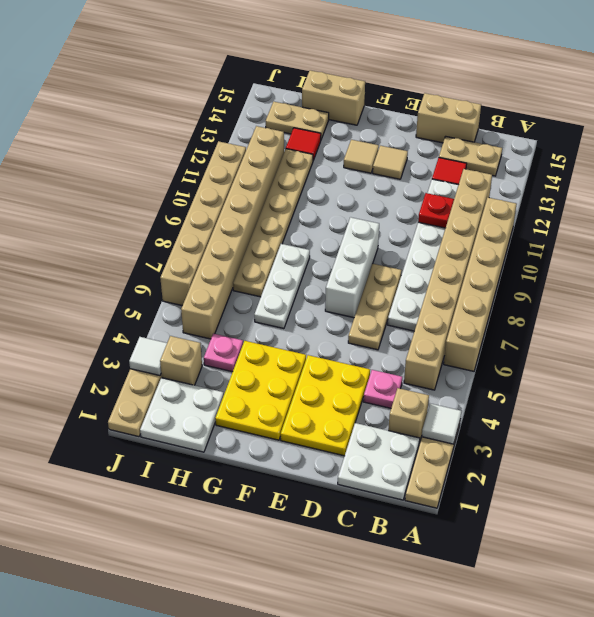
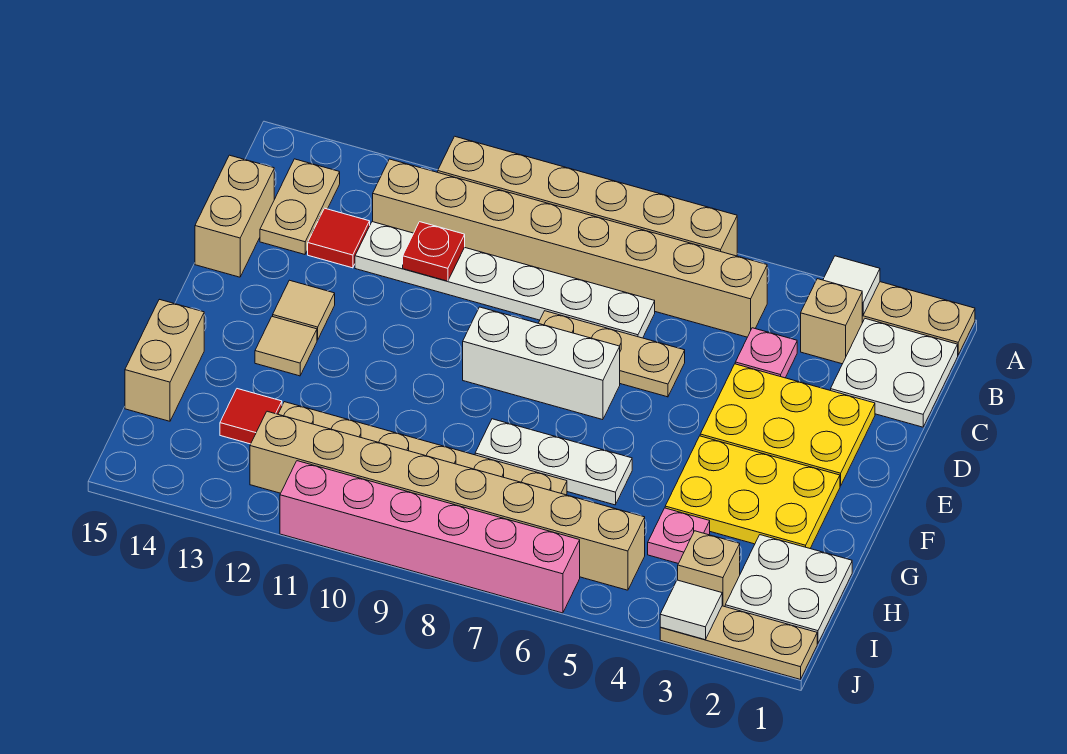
tan plate H14:I14 level 1 -> none
tan brick J6:J11 level 1 -> pink brick J6:J11 level 1

